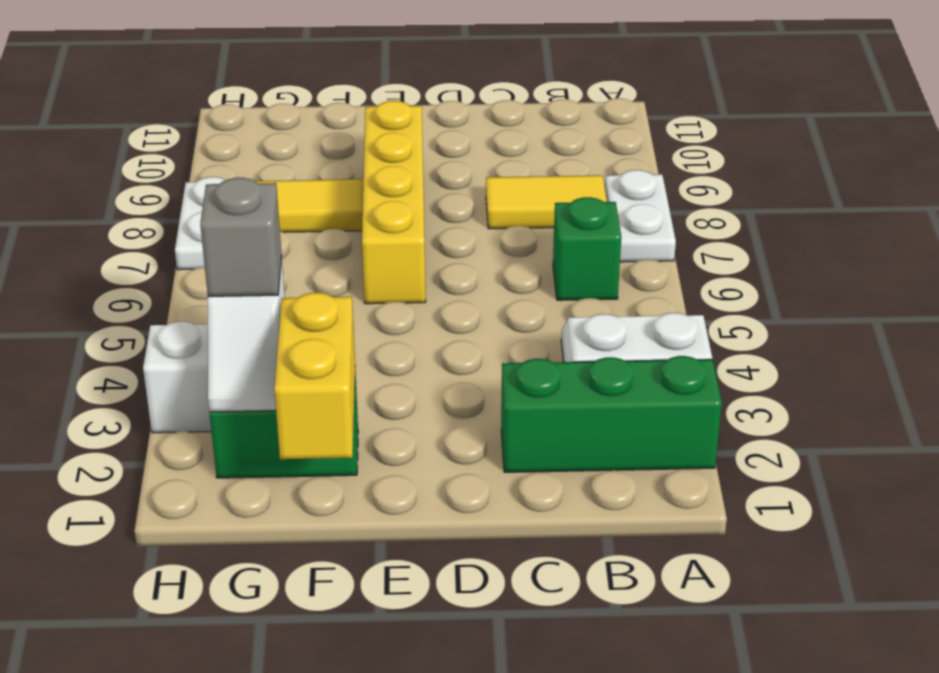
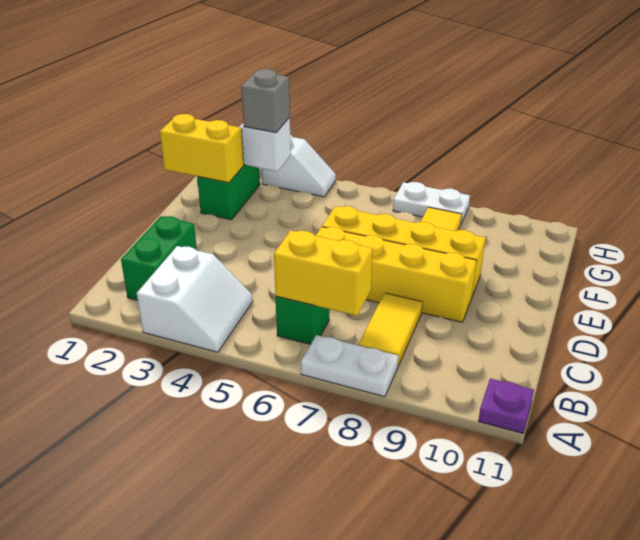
green brick A2:C2 level 1 -> green brick B2:C2 level 1
none -> purple plate A11 level 1
none -> yellow brick B6:B7 level 2
none -> yellow brick D6:D9 level 1

